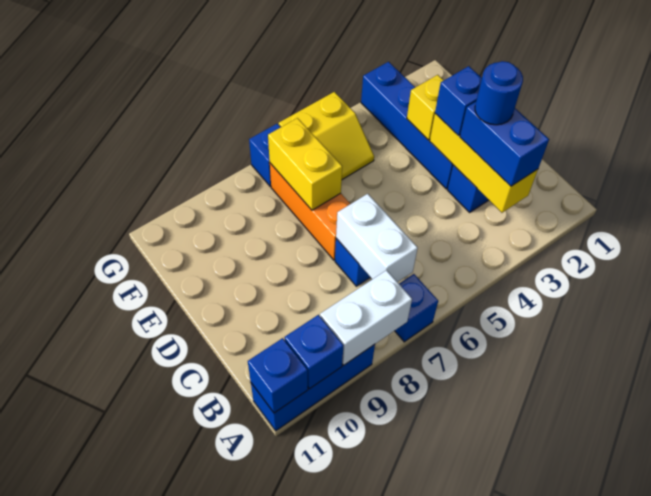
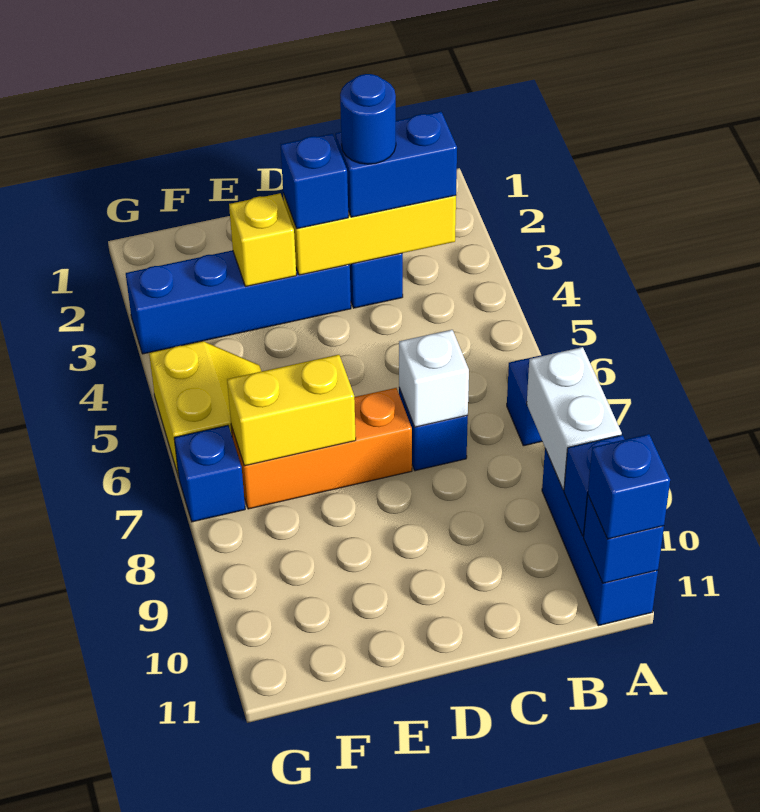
none -> blue brick A11 level 3
white brick B7:C7 level 2 -> white brick C7 level 2

